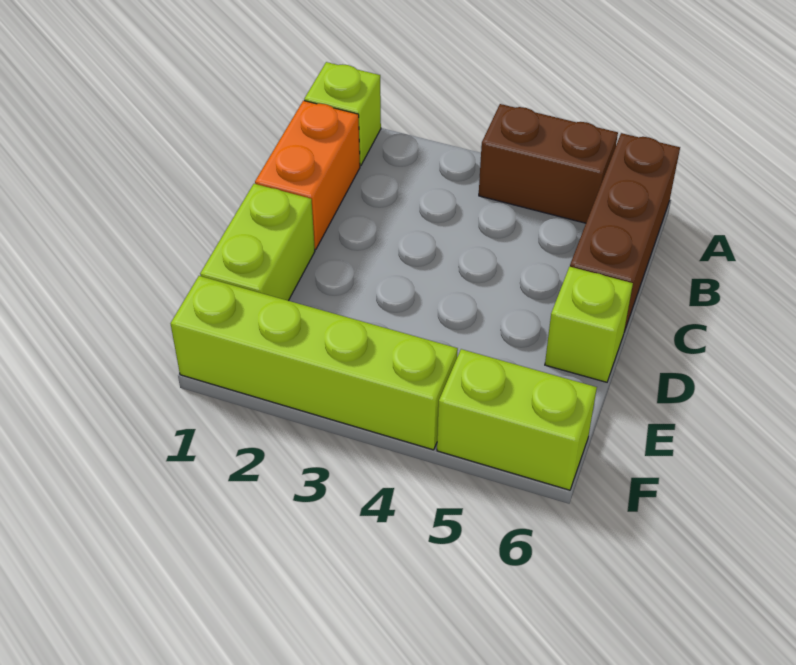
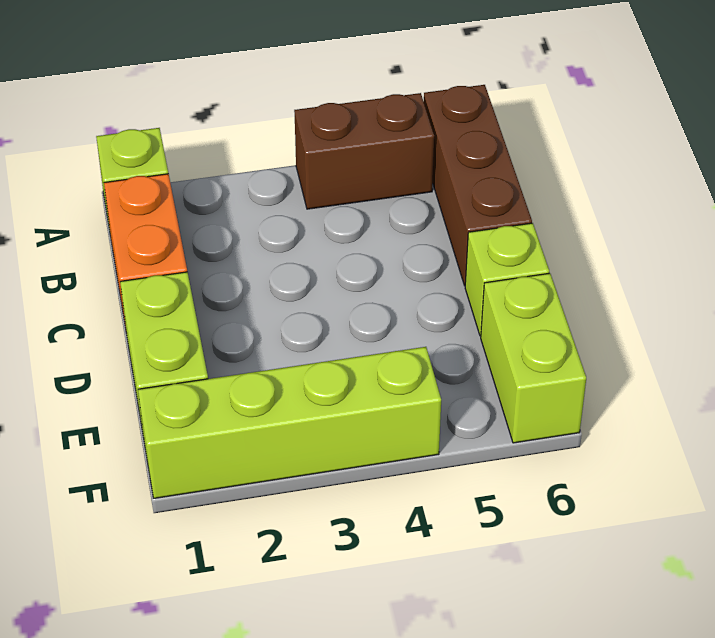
lime brick F5:F6 level 1 -> lime brick E6:F6 level 1

